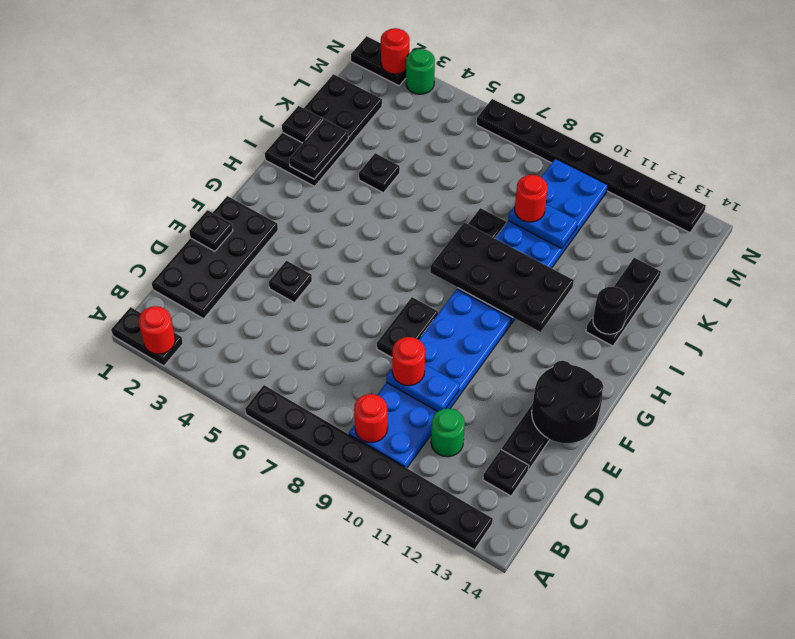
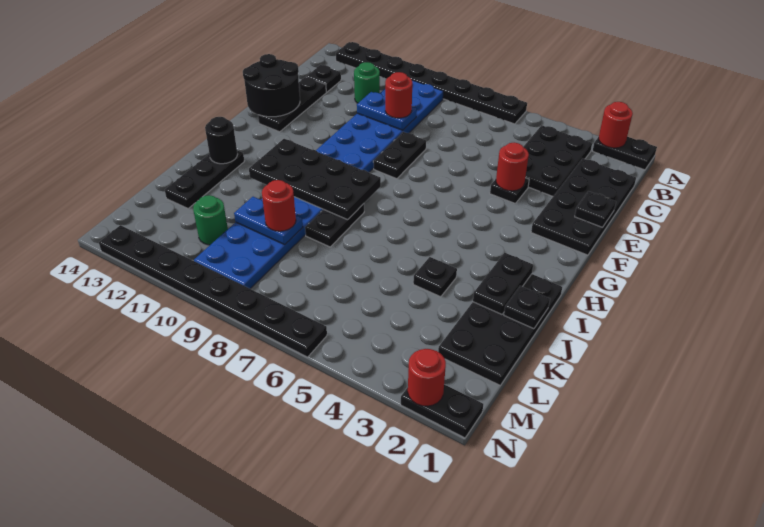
none -> black plate B3:D4 level 1
red round brick B9 level 2 -> red round brick E4 level 2
green round brick N3 level 1 -> green round brick L11 level 1

